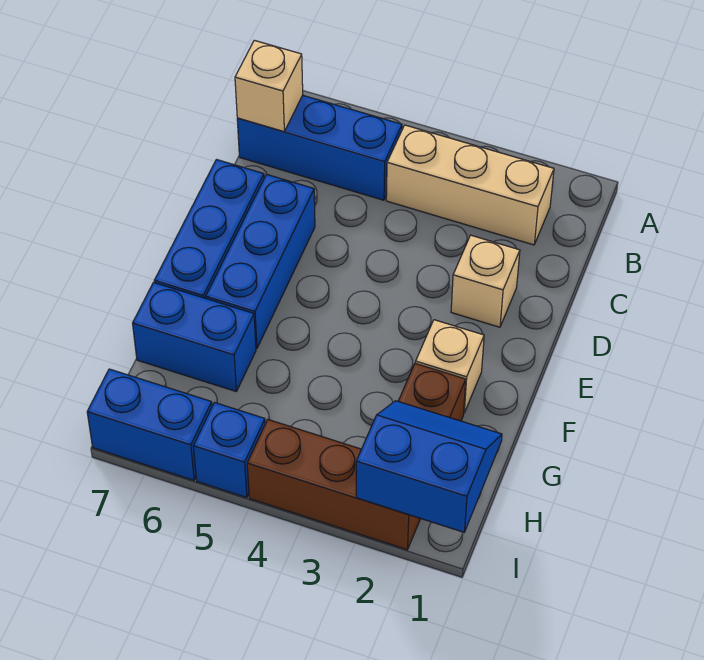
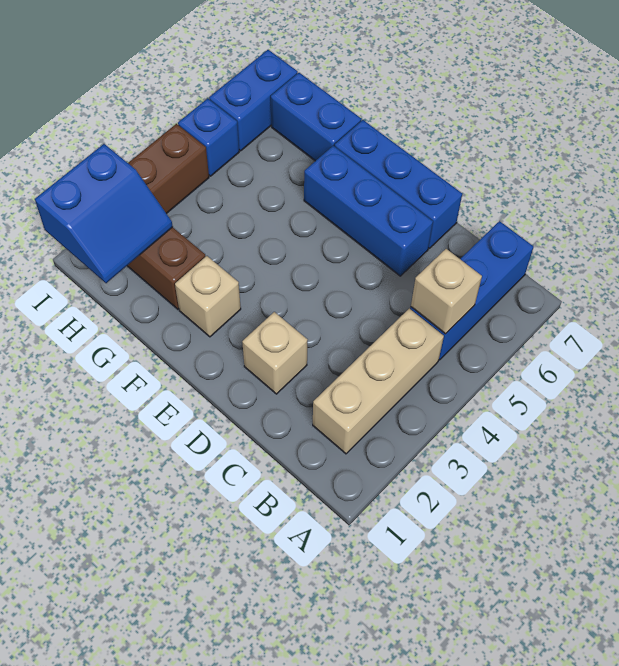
tan brick B7 level 2 -> tan brick B5 level 2
blue brick G6:G7 level 1 -> blue brick G7:H7 level 1

